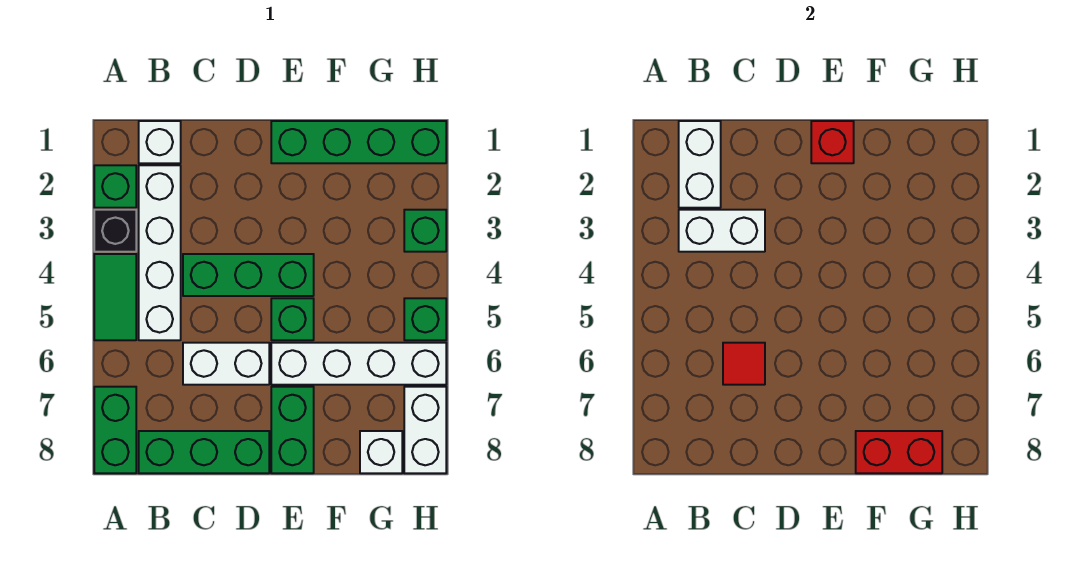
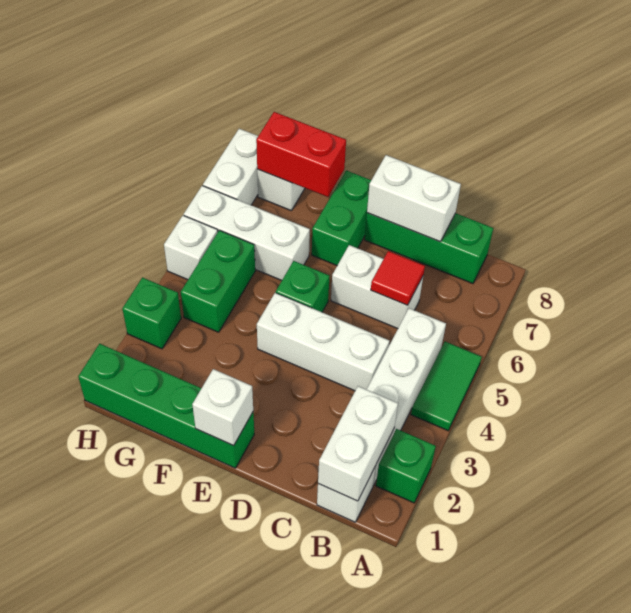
black brick A3 level 1 -> none
green brick A7:A8 level 1 -> green brick G4:G5 level 1
white brick B3:C3 level 2 -> white brick C8:D8 level 2
green brick C4:E4 level 1 -> white brick C4:E4 level 1
red brick E1 level 2 -> white brick E1 level 2
white brick E6:H6 level 1 -> white brick F6:H6 level 1
green brick H5 level 1 -> white brick H5 level 1

